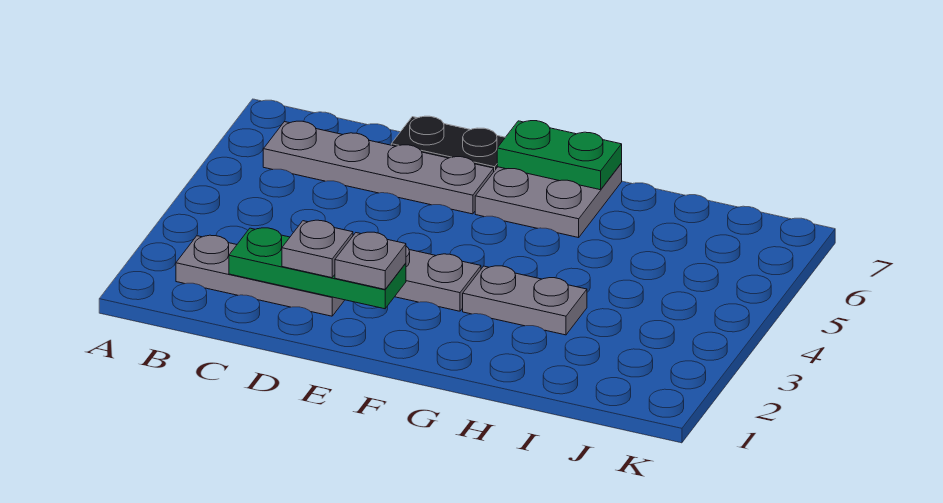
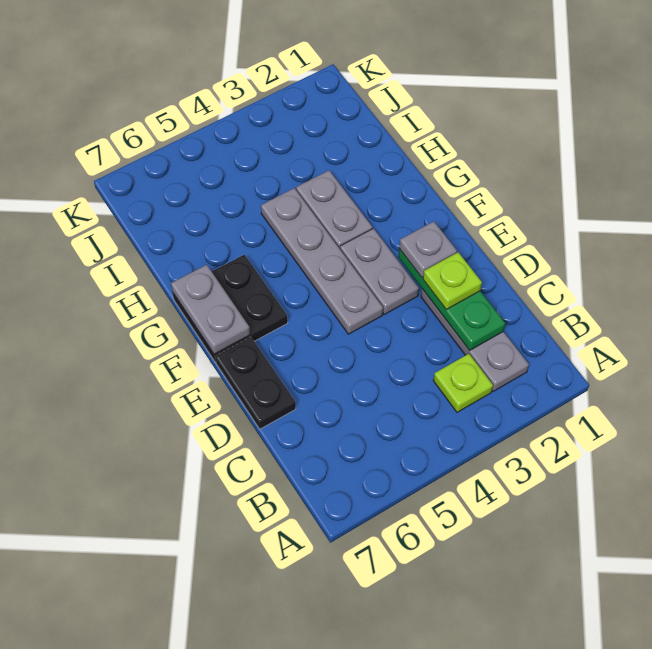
none -> lime plate B3 level 1
grey plate B6:E6 level 1 -> grey plate E4:H4 level 1
grey plate D2 level 3 -> lime plate D2 level 3
grey plate F6:G7 level 1 -> black plate F6:G7 level 1
green plate F7:G7 level 2 -> grey plate F7:G7 level 2

